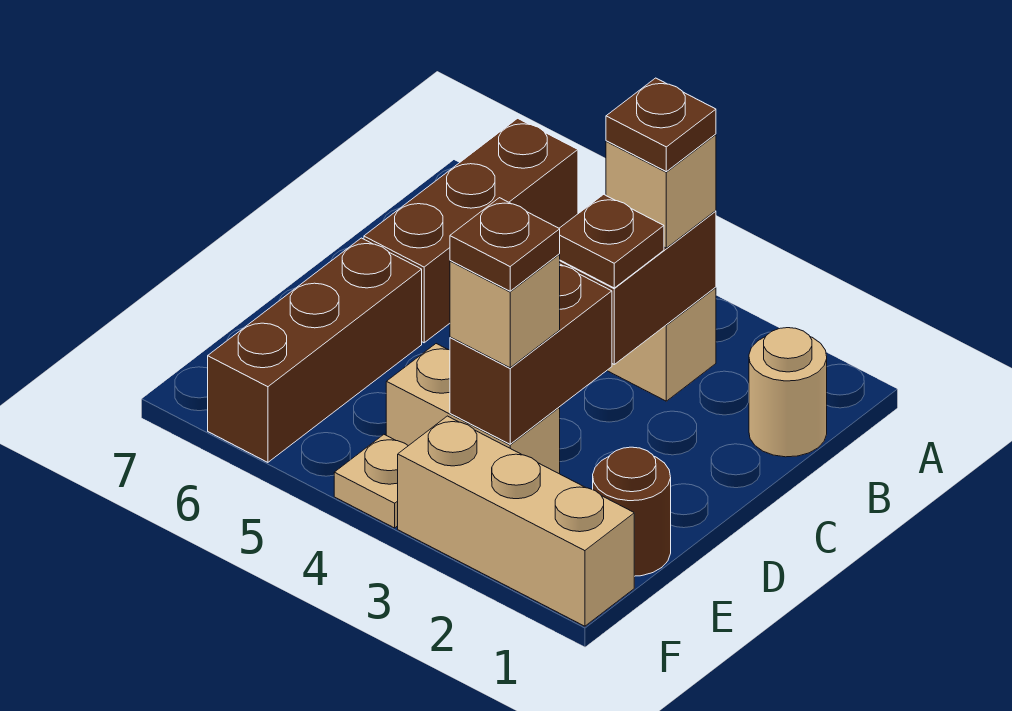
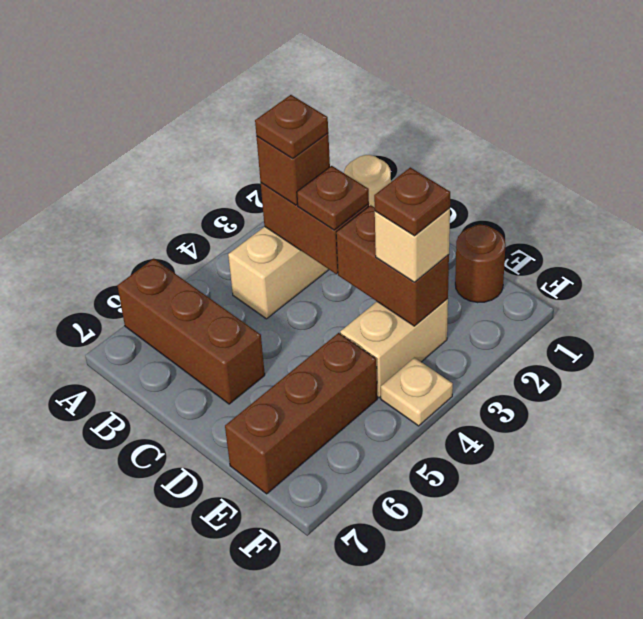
tan brick B3 level 3 -> brown brick B3 level 3
brown brick D6:F6 level 1 -> brown brick E5:E7 level 1
tan brick F1:F3 level 1 -> none

